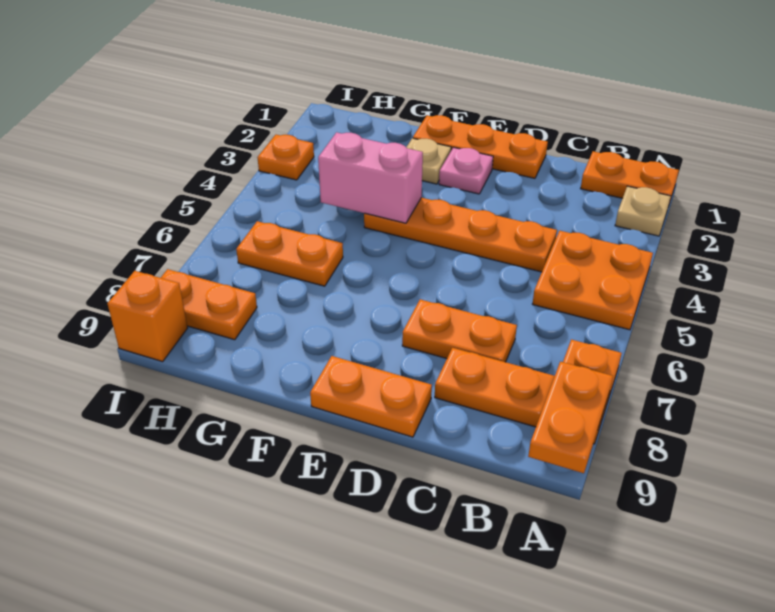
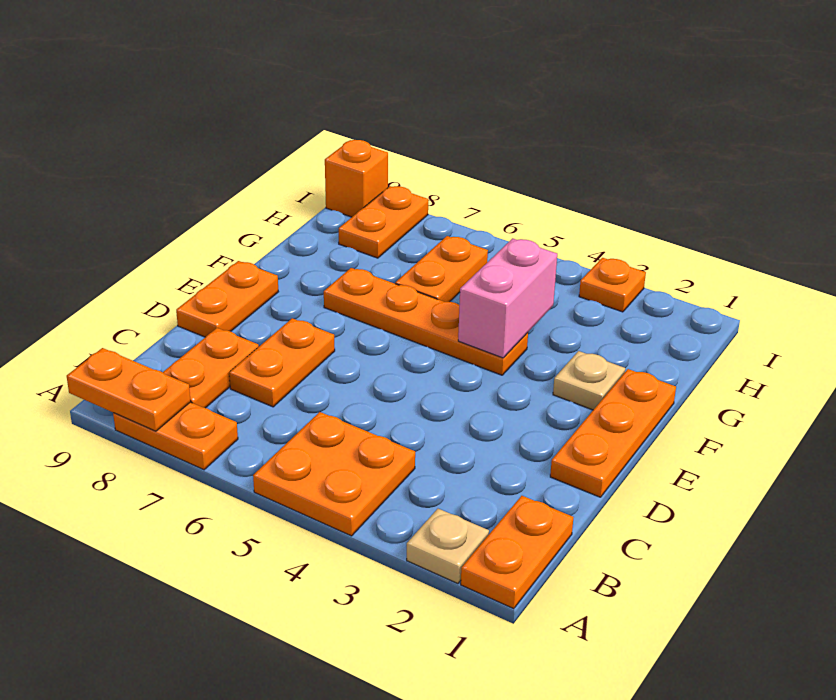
orange plate C4:F4 level 1 -> orange plate F4:F7 level 1
pink plate E2 level 1 -> none

